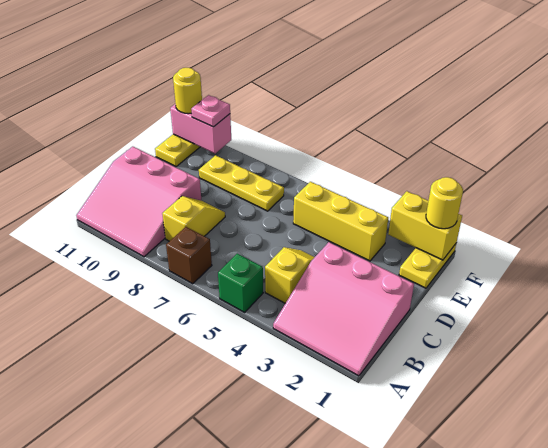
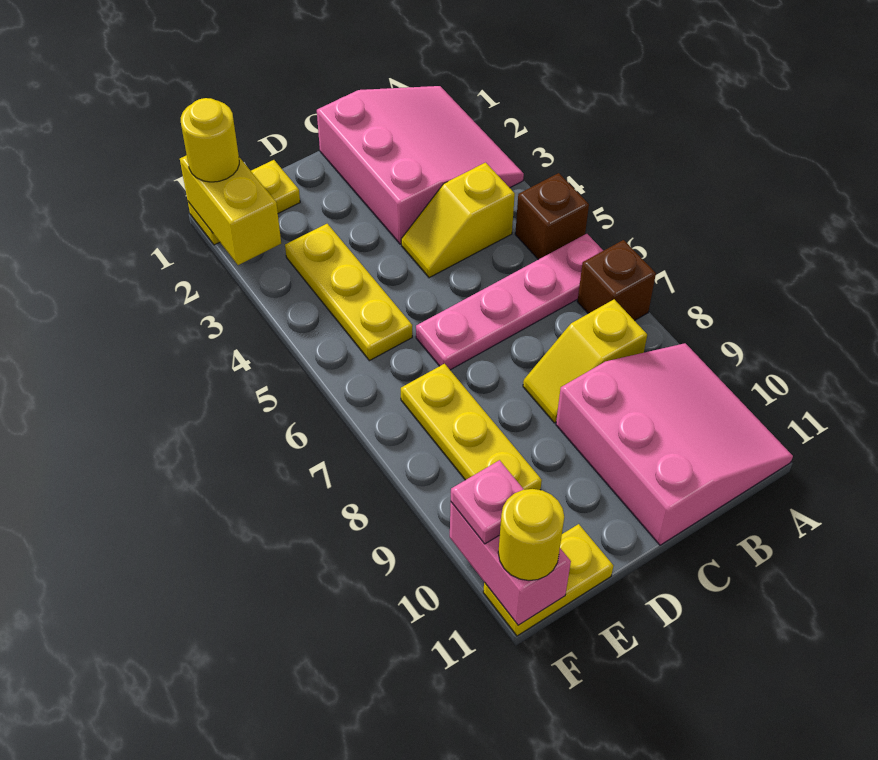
green brick A5 level 1 -> brown brick A5 level 1
none -> pink plate A6:D6 level 1
yellow brick E3:E5 level 1 -> yellow plate E3:E5 level 1

